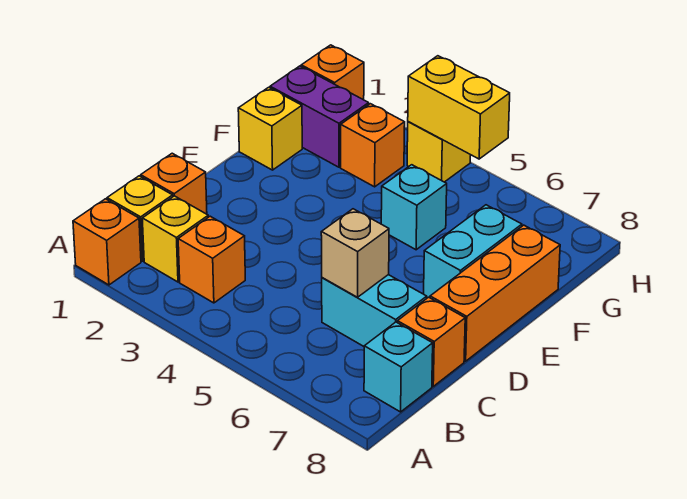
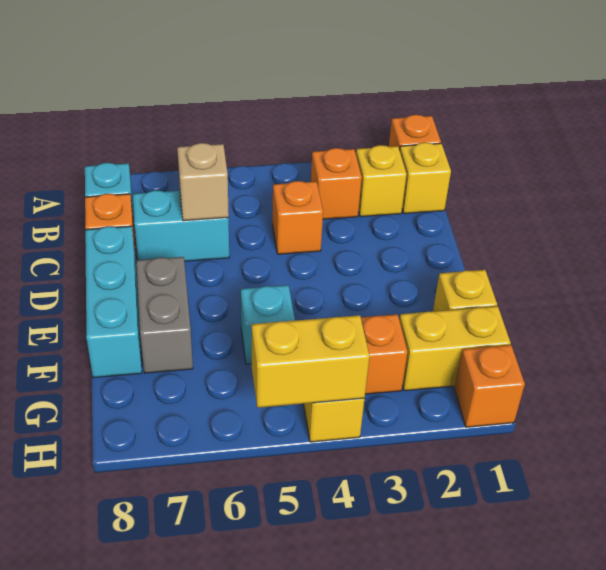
orange brick C1 level 1 -> orange brick C4 level 1
orange brick D8:F8 level 1 -> cyan brick D8:F8 level 1
cyan brick E7:F7 level 1 -> grey brick E7:F7 level 1
purple brick G1:G2 level 1 -> yellow brick G1:G2 level 1

